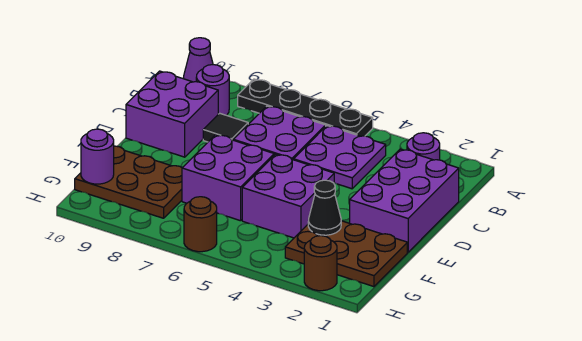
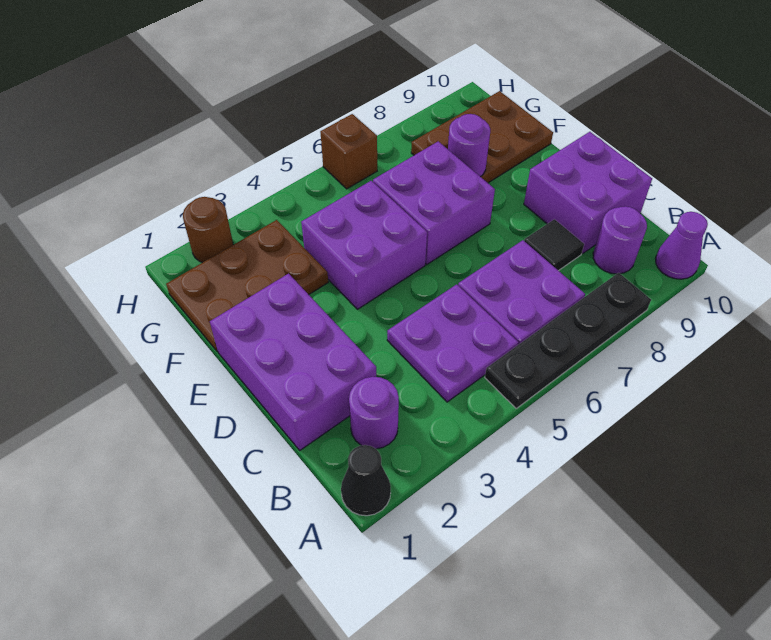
black cone F3 level 2 -> black cone A1 level 1
purple round brick G10 level 2 -> purple round brick F8 level 2
brown round brick H6 level 1 -> brown brick H6 level 1

